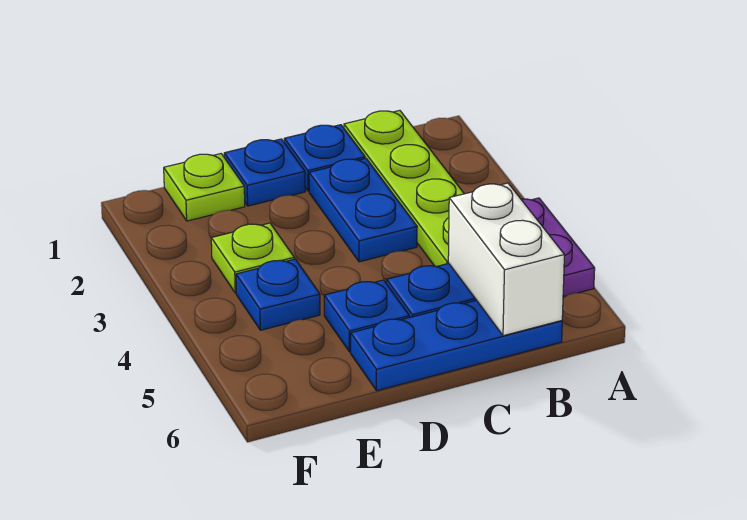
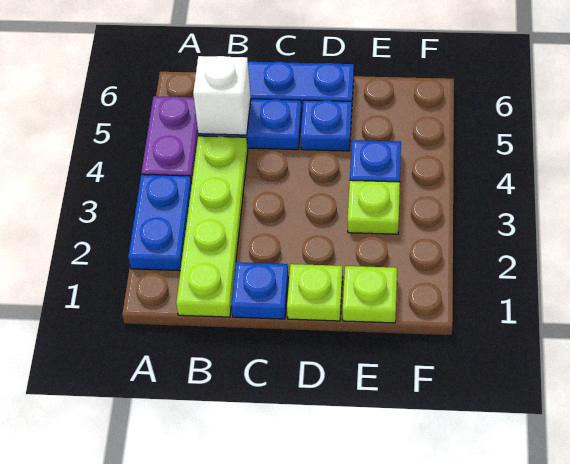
white brick B5:B6 level 2 -> white brick B5 level 2
blue plate C2:C3 level 1 -> blue plate A2:A3 level 1
blue plate D1 level 1 -> lime plate D1 level 1

